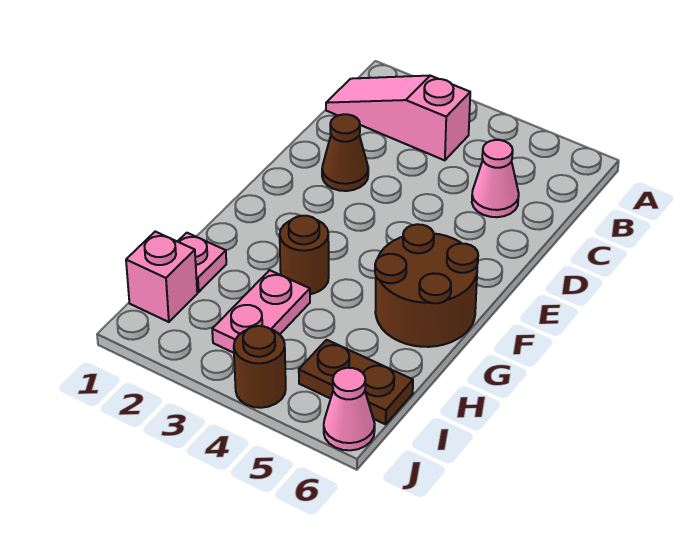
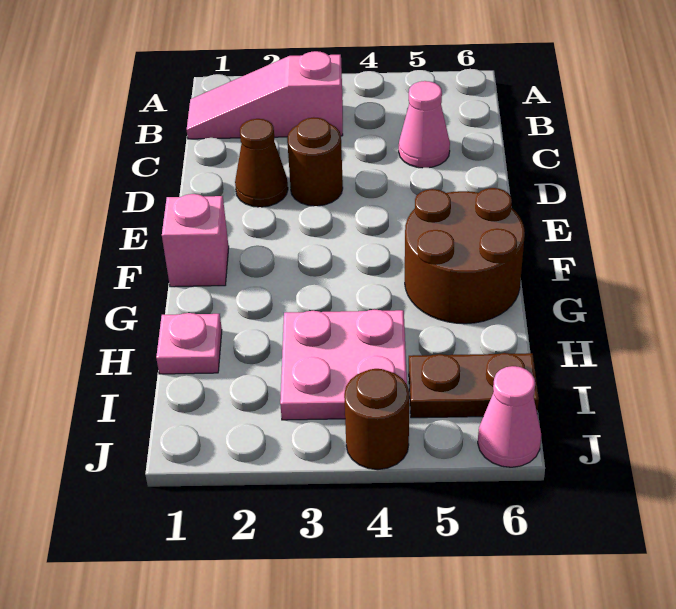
brown round brick G3 level 1 -> brown round brick D3 level 1
pink plate H3:I3 level 1 -> pink plate H3:I4 level 1
pink brick I1 level 1 -> pink brick F1 level 1

